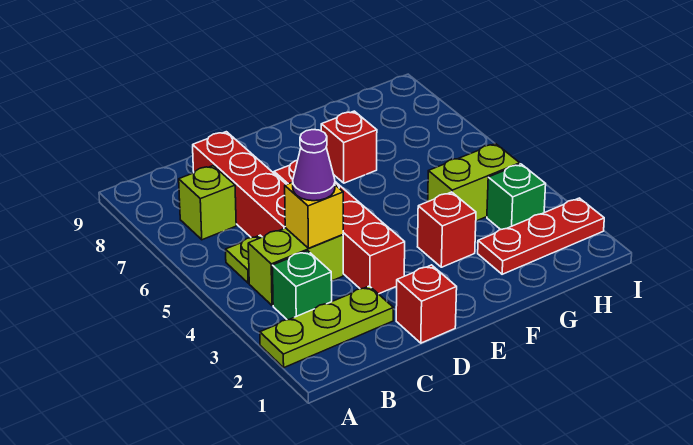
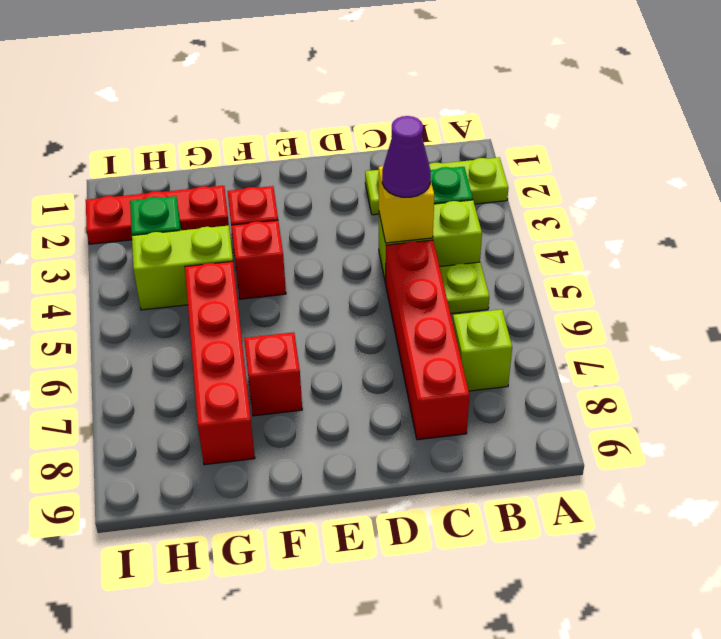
red brick D1 level 1 -> red brick F4 level 1
red brick D3:D6 level 1 -> red brick G5:G8 level 1

